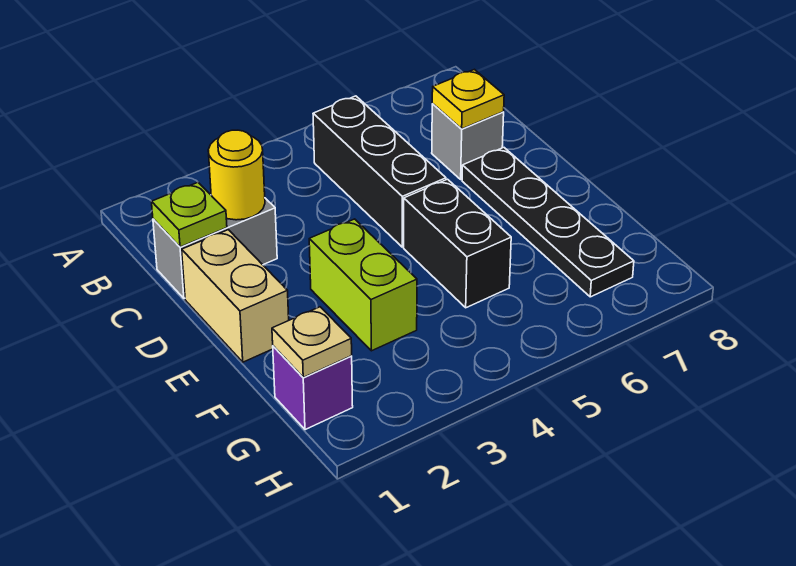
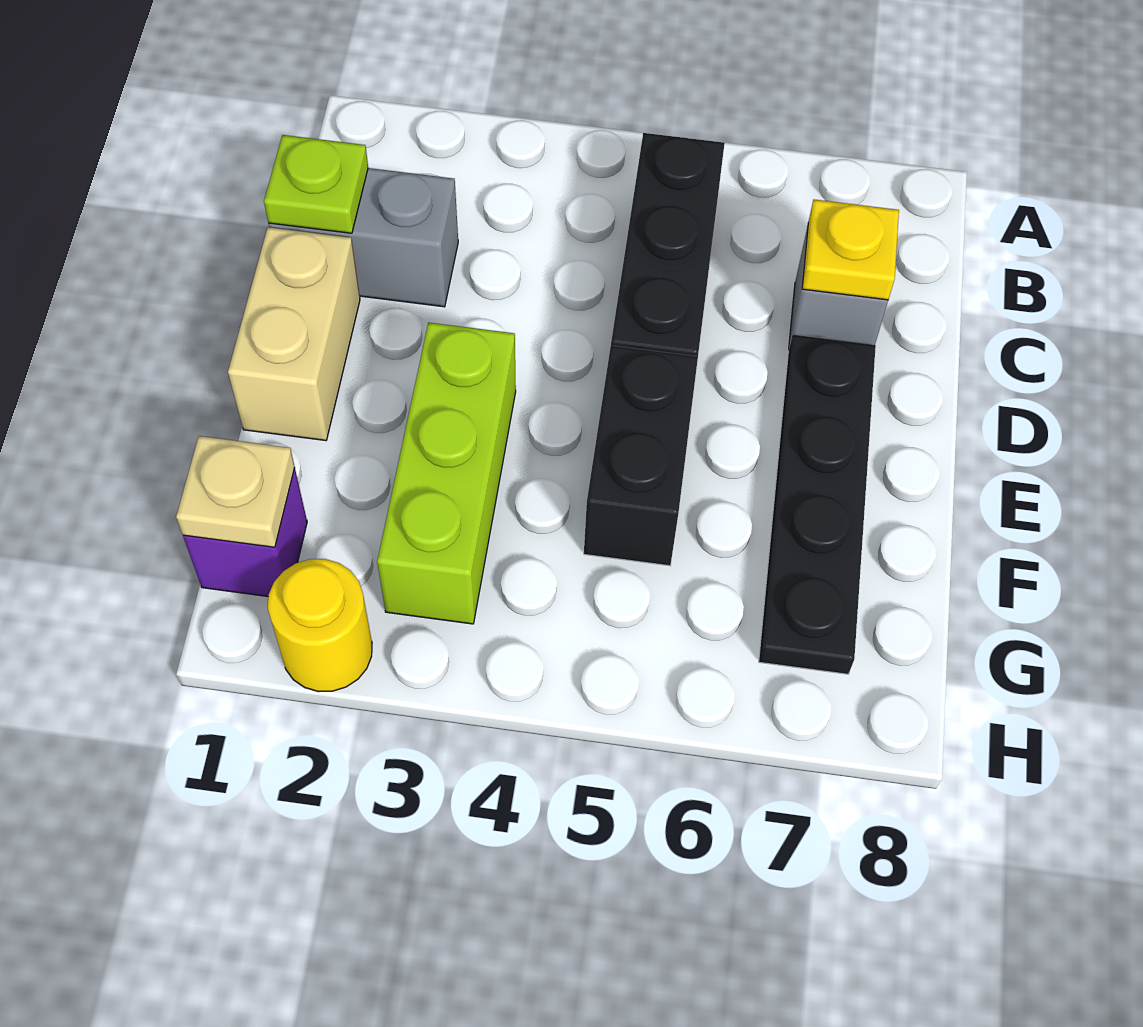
yellow round brick C2 level 2 -> yellow round brick H2 level 1
lime brick E3:F3 level 1 -> lime brick E3:G3 level 1

